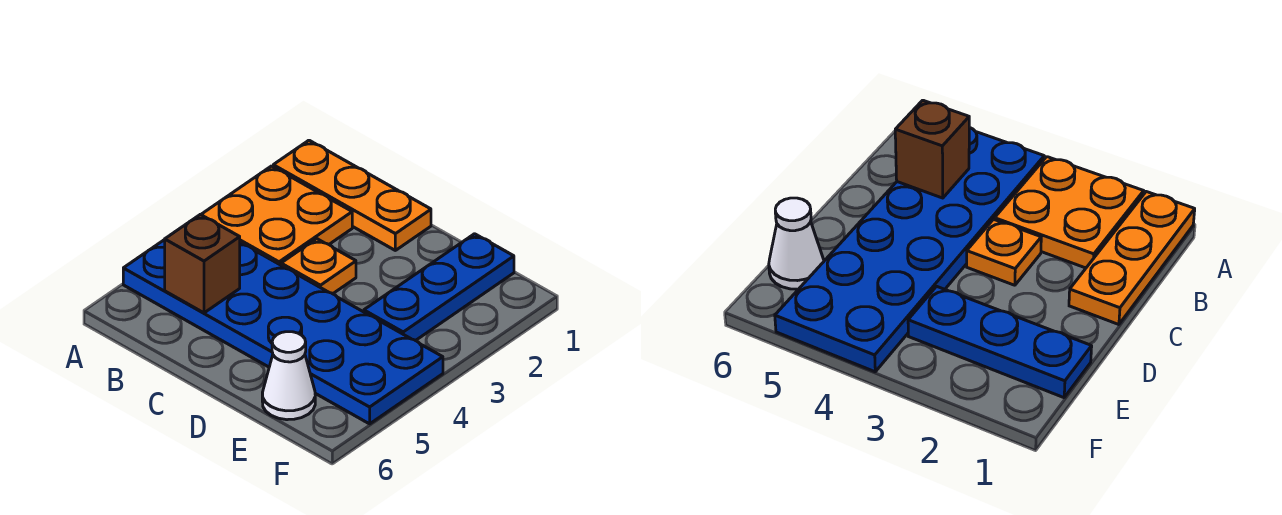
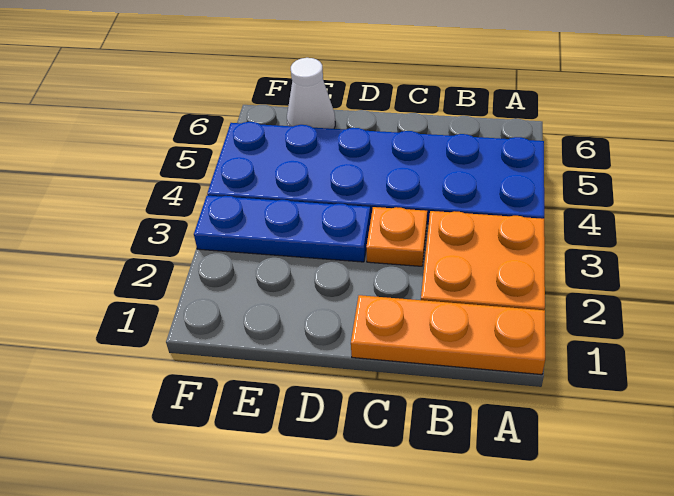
brown brick B5 level 2 -> none
blue plate E1:E3 level 1 -> blue plate D3:F3 level 1

